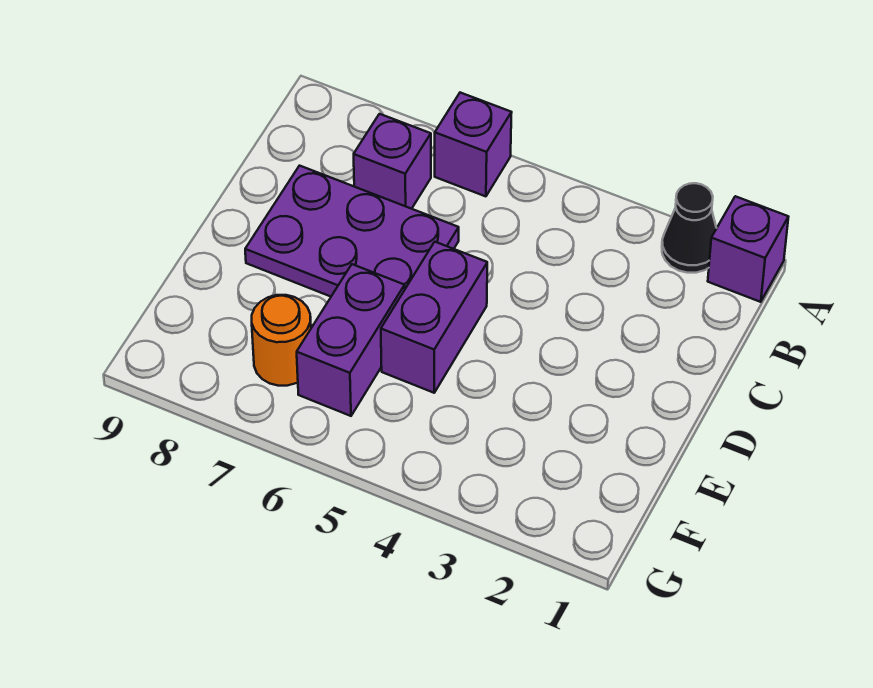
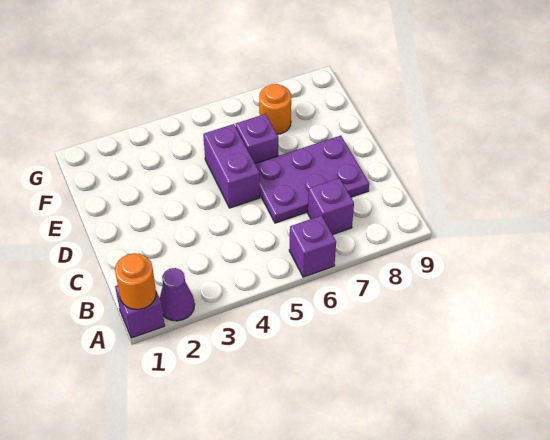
none -> orange round brick A1 level 2
black cone A2 level 1 -> purple cone A2 level 1
purple brick E6:F6 level 1 -> purple brick E6 level 1

